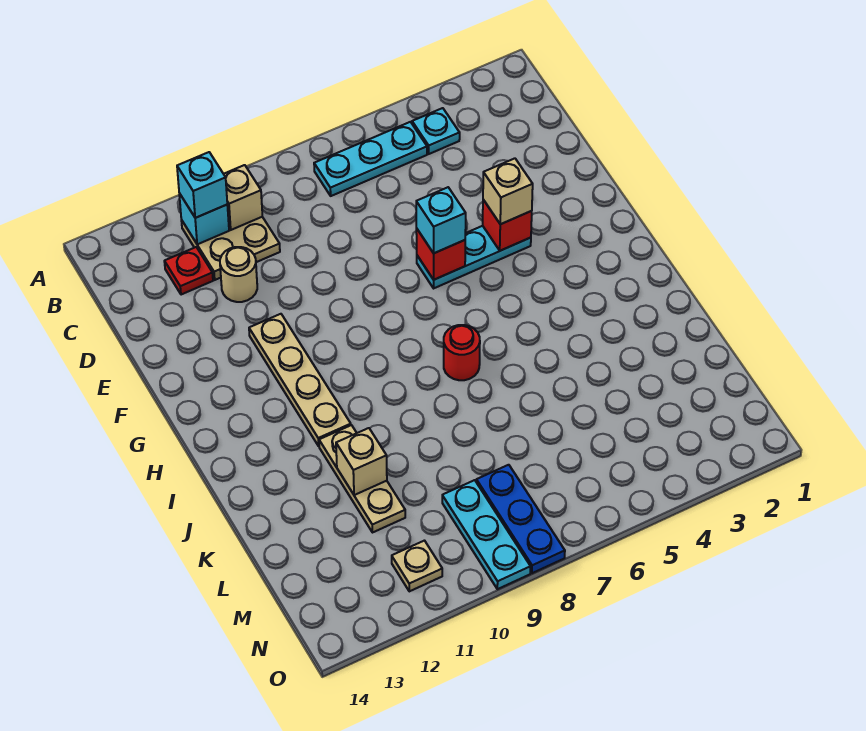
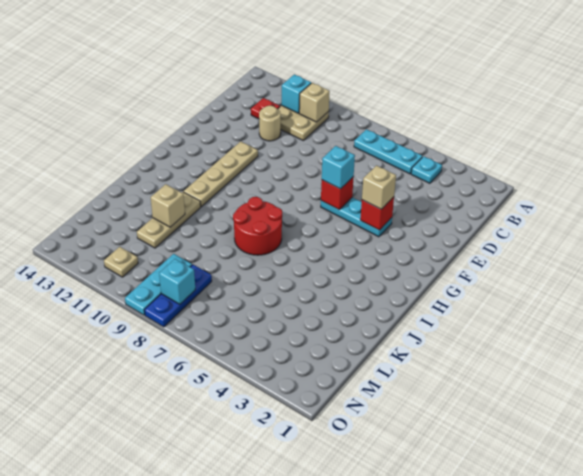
cyan brick B11 level 3 -> cyan brick N8 level 2
red round brick I7 level 1 -> red round brick I7:J8 level 1

